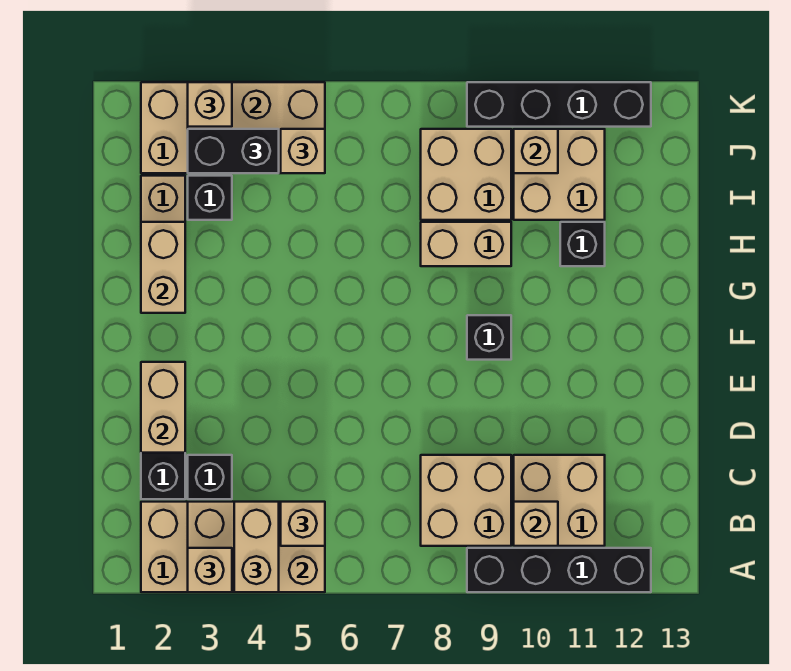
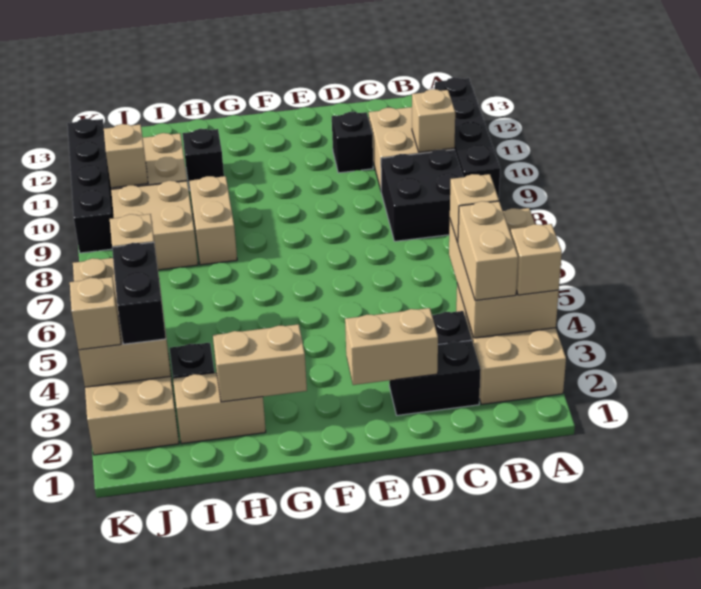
tan brick A4:B4 level 3 -> tan brick B3:B4 level 3
tan brick B8:C9 level 1 -> black brick B8:C9 level 1
black brick F9 level 1 -> black brick D11 level 1

